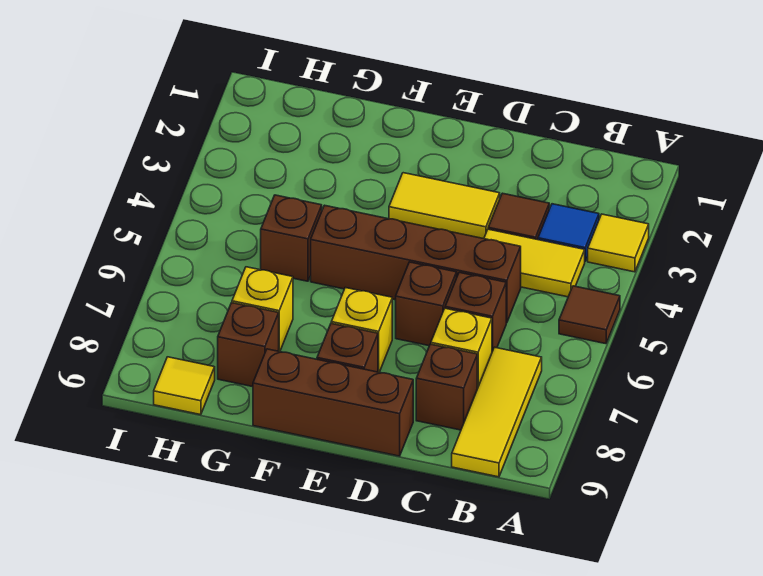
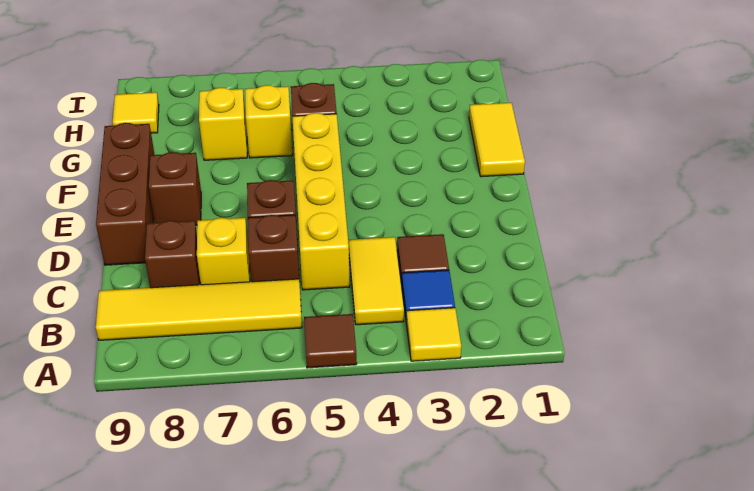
yellow tile B7:B9 level 1 -> yellow tile B6:B9 level 1
brown brick C5:F5 level 1 -> yellow brick C5:F5 level 1
yellow tile D3:E3 level 1 -> yellow tile F1:G1 level 1
yellow brick E7 level 1 -> yellow brick G6 level 1
brown brick G8 level 1 -> none

